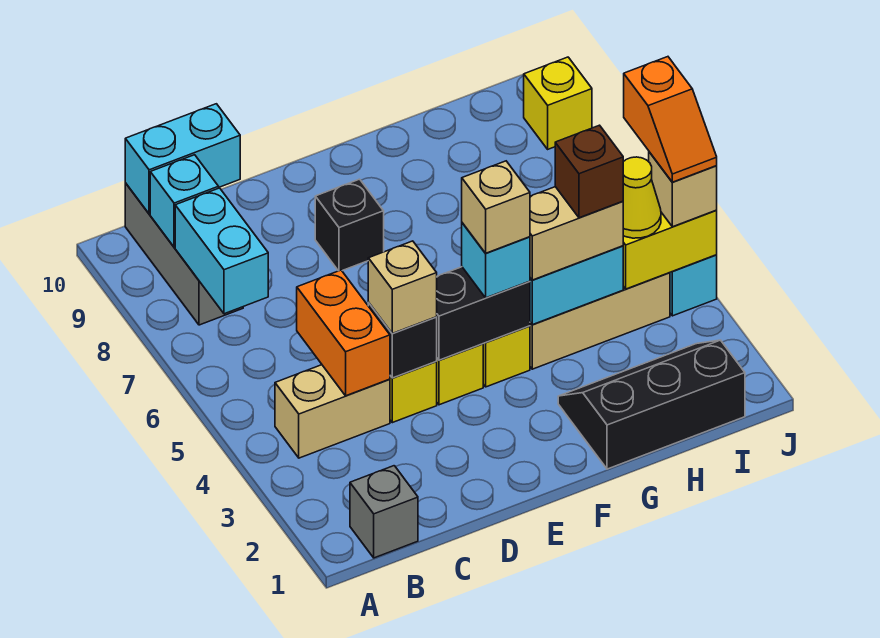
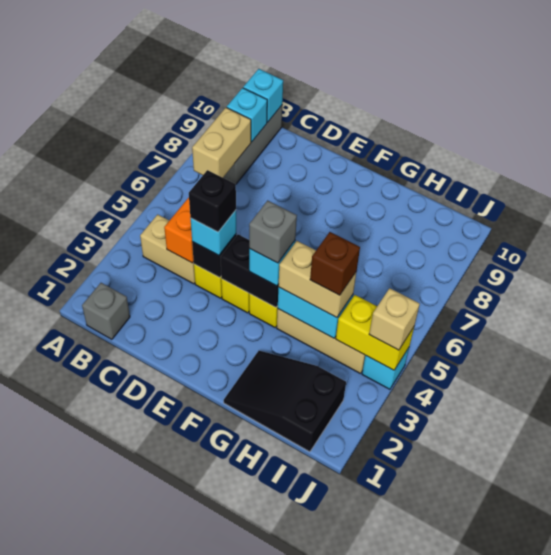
cyan brick B7:B8 level 2 -> tan brick B7:B8 level 2
cyan brick B10:C10 level 2 -> cyan brick B10 level 2
tan brick D4 level 3 -> cyan brick D4 level 3
black brick E8 level 1 -> black brick D4 level 4
tan brick F4 level 4 -> grey brick F4 level 4
black slope G1:I2 level 1 top 1 -> black slope G1:I2 level 1 top I
yellow cone I4 level 3 -> none
orange slope J4:J5 level 4 top 5 -> none
yellow brick J9 level 1 -> none

